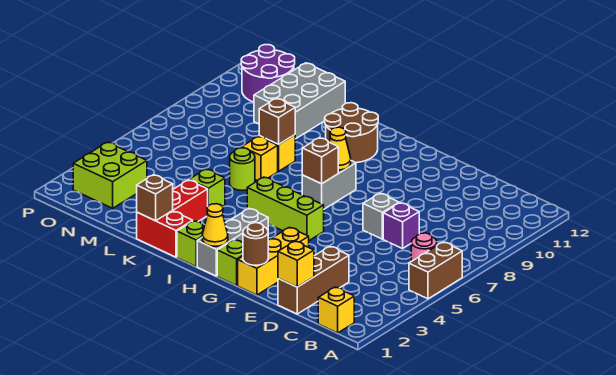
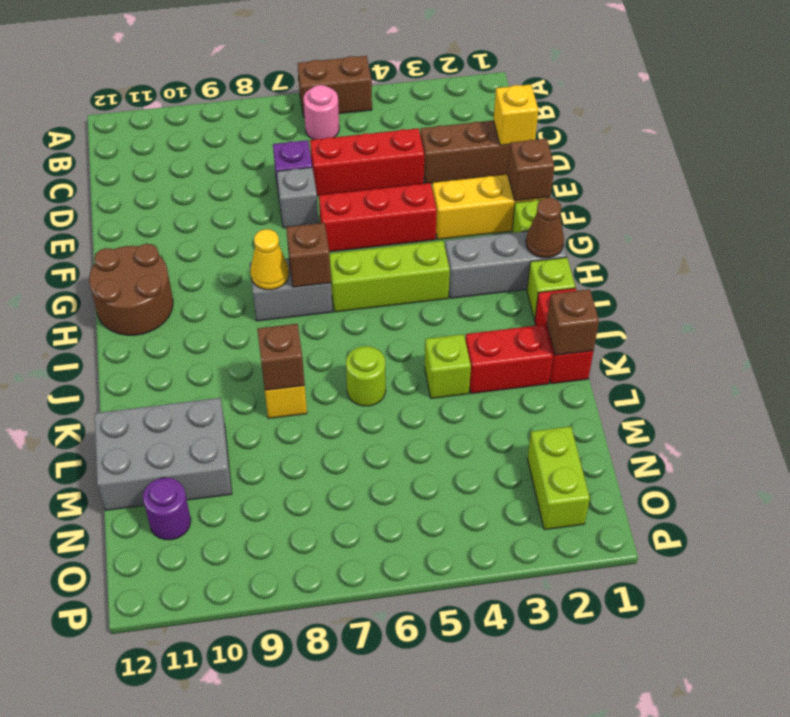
yellow brick B1 level 1 -> none
none -> red brick D4:D6 level 1
brown round brick F1 level 2 -> brown brick F1 level 2
none -> red brick F4:F6 level 1
lime brick G5:I5 level 1 -> lime brick H4:H6 level 1
yellow cone H1 level 2 -> brown cone H1 level 2
brown round brick I10:J11 level 1 -> brown round brick G11:H12 level 1
yellow brick K7 level 1 -> none
lime brick N2:O3 level 1 -> lime brick N2:O2 level 1
purple round brick N11:O12 level 1 -> purple round brick N11 level 1

